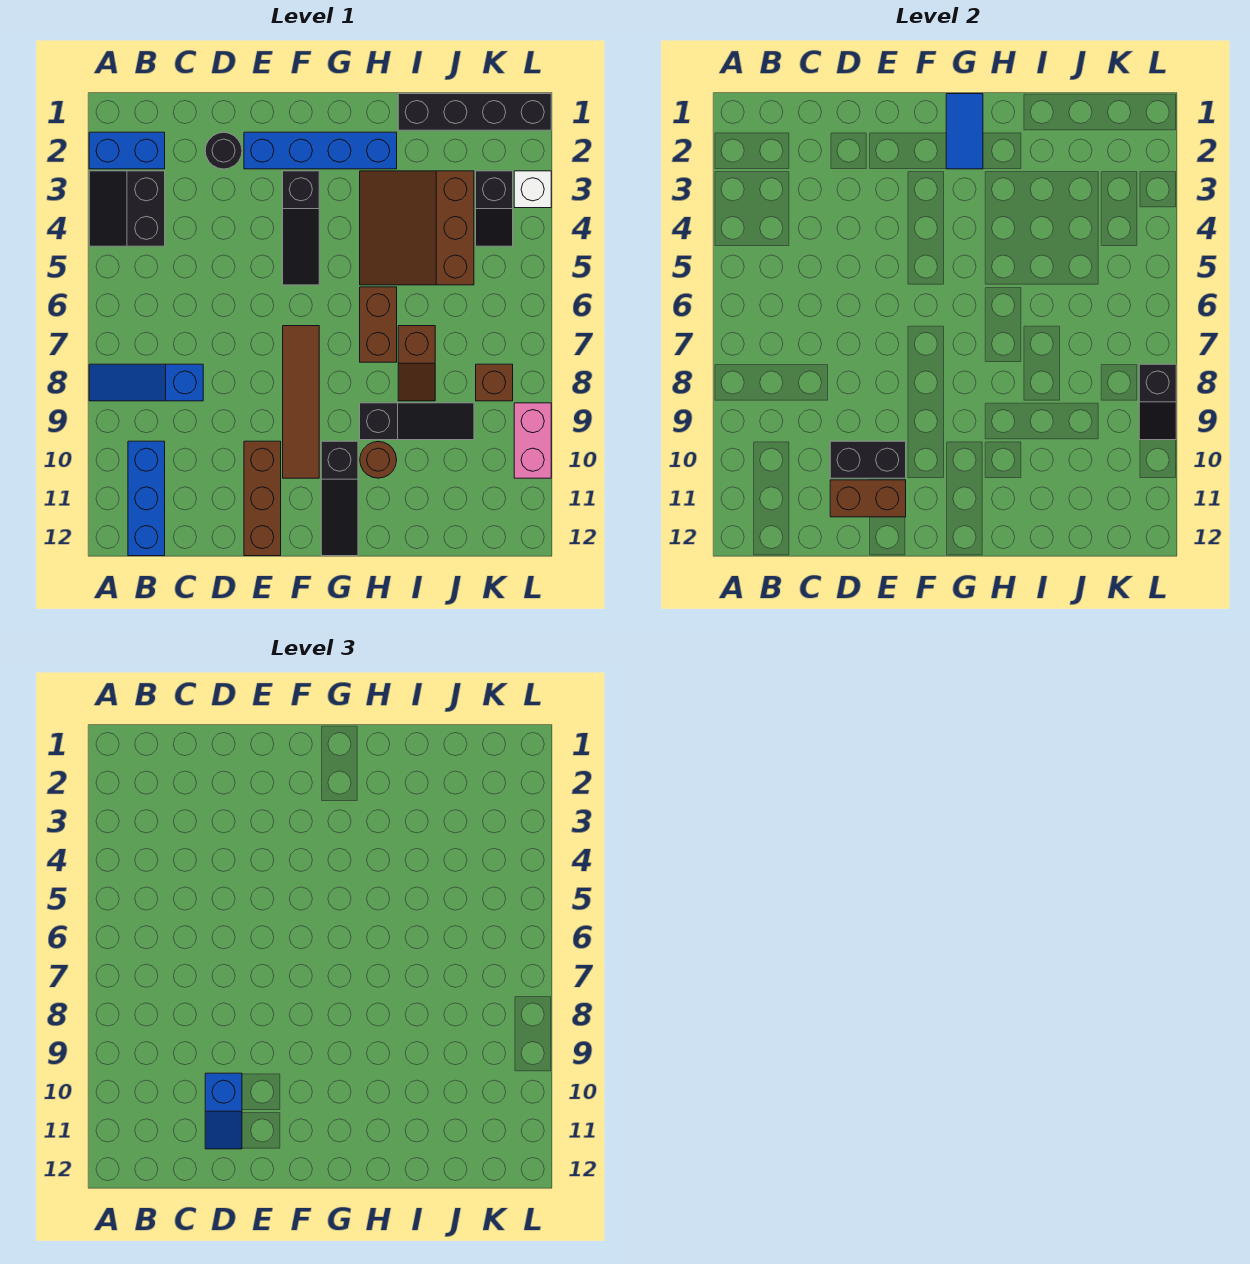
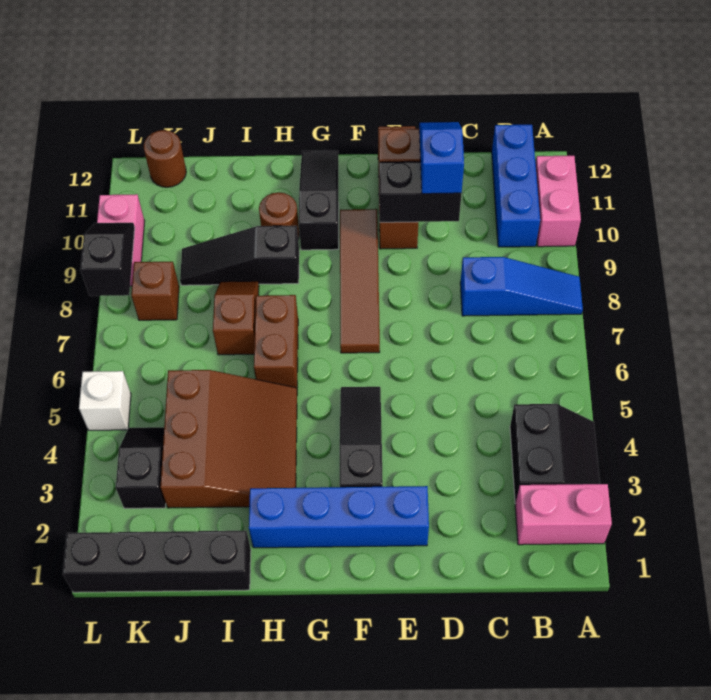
blue brick A2:B2 level 1 -> pink brick A2:B2 level 1
none -> pink brick A10:A11 level 1
black round brick D2 level 1 -> none
blue tile G1:G2 level 2 -> none
none -> brown round brick K12 level 1
white brick L3 level 1 -> white brick L5 level 1

